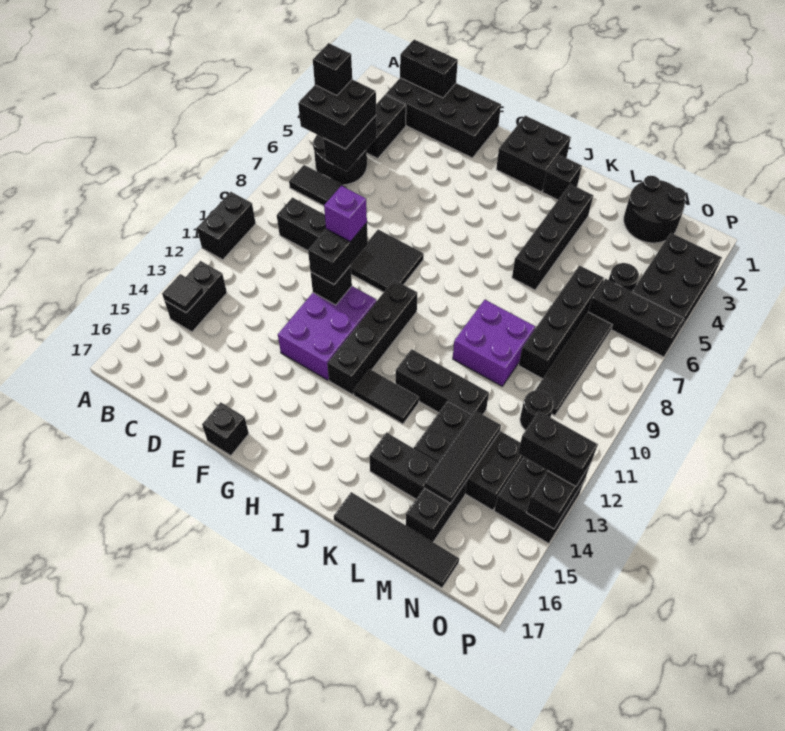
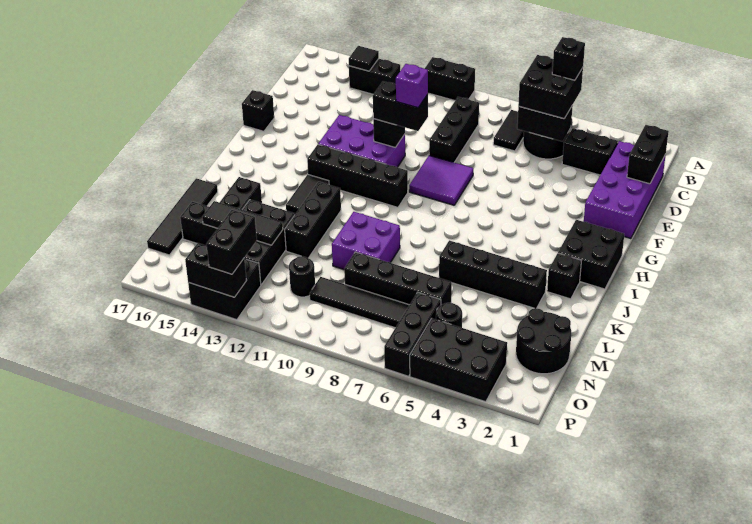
black brick C1:F2 level 1 -> purple brick C1:F2 level 1
black tile F8:G9 level 1 -> purple tile F8:G9 level 1

